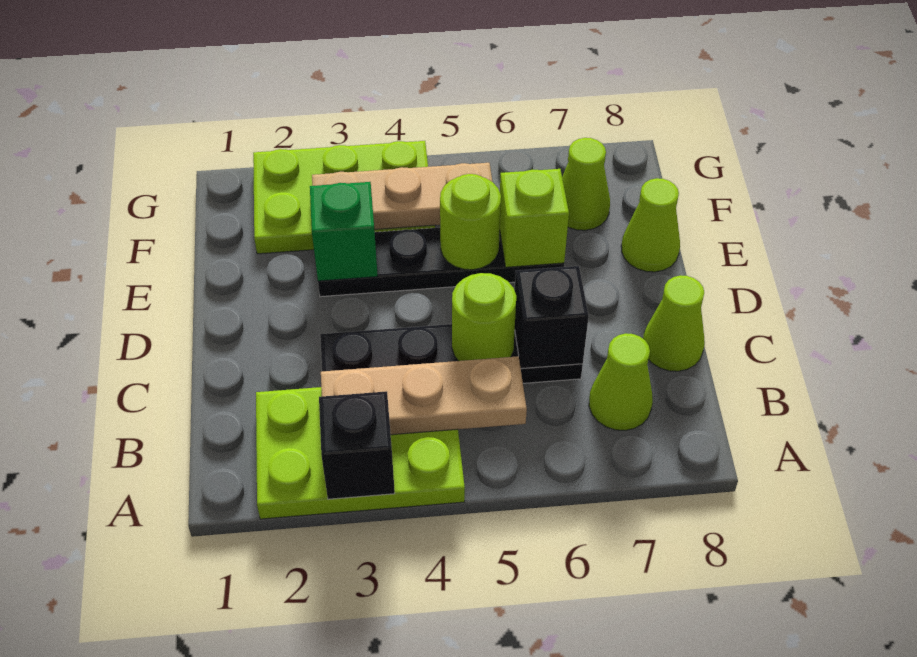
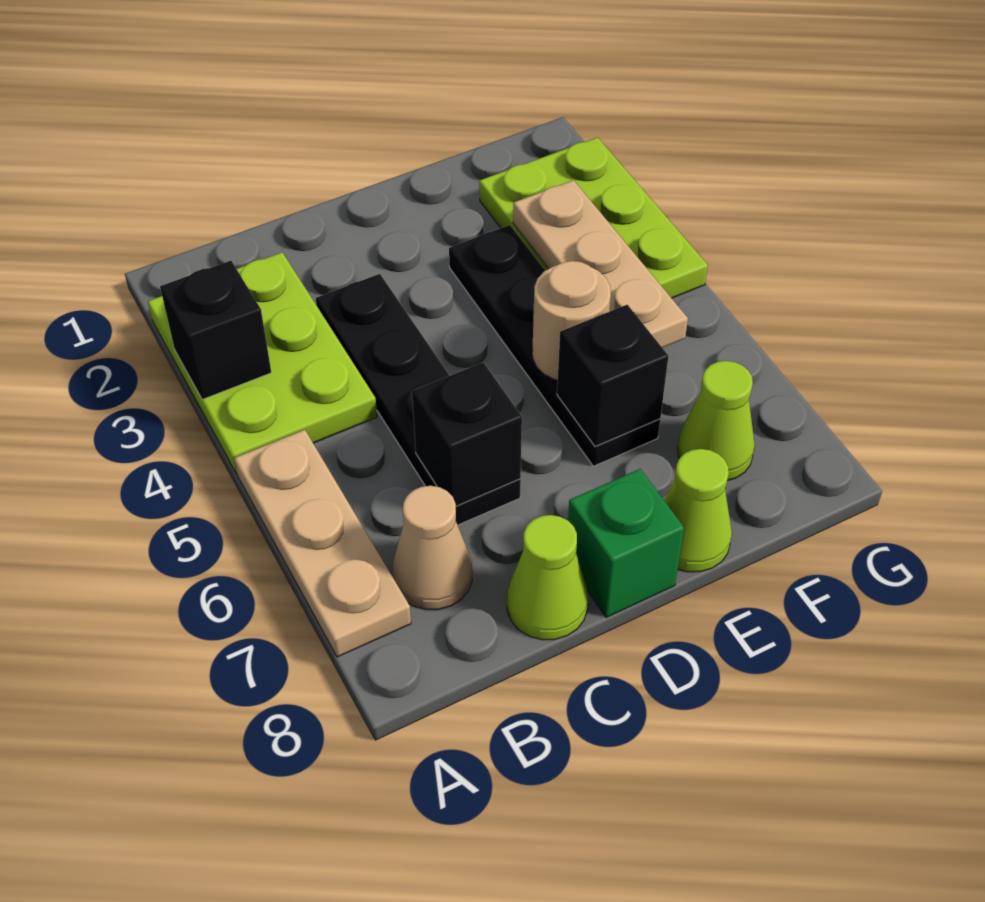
tan plate B3:B5 level 2 -> tan plate A5:A7 level 1
lime cone B7 level 1 -> tan cone B7 level 1
lime round brick C5 level 2 -> none
green brick E3 level 2 -> green brick D8 level 1
lime round brick E5 level 2 -> tan round brick E5 level 2
lime brick E6 level 2 -> black brick E6 level 2

